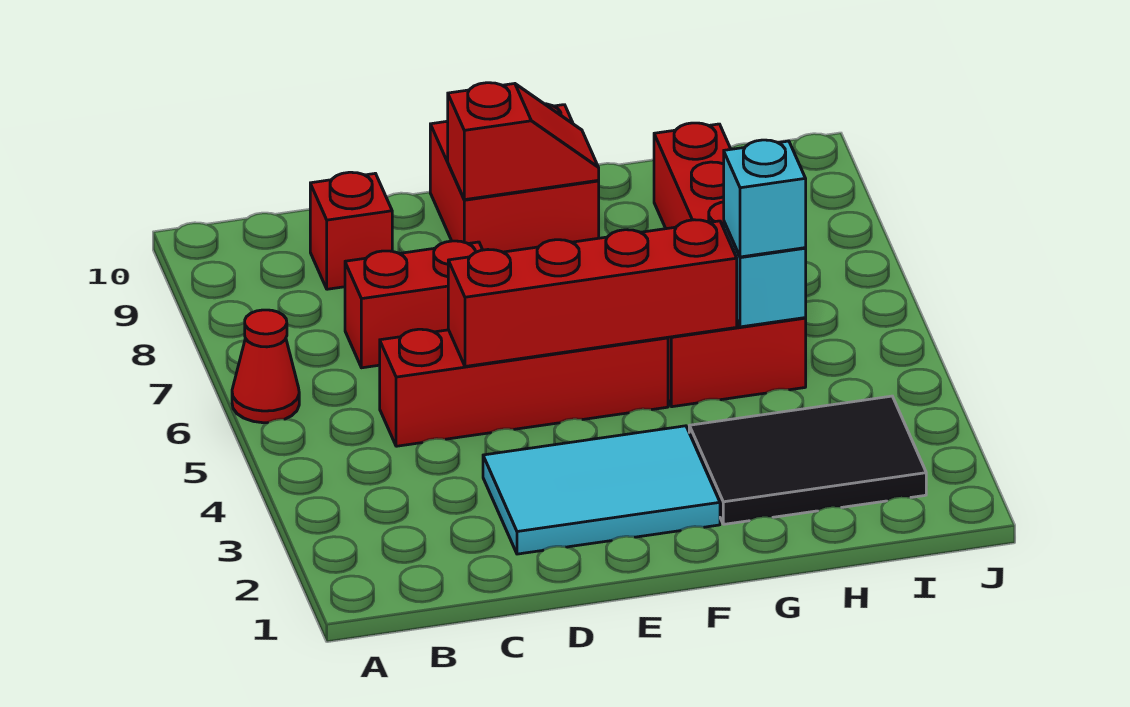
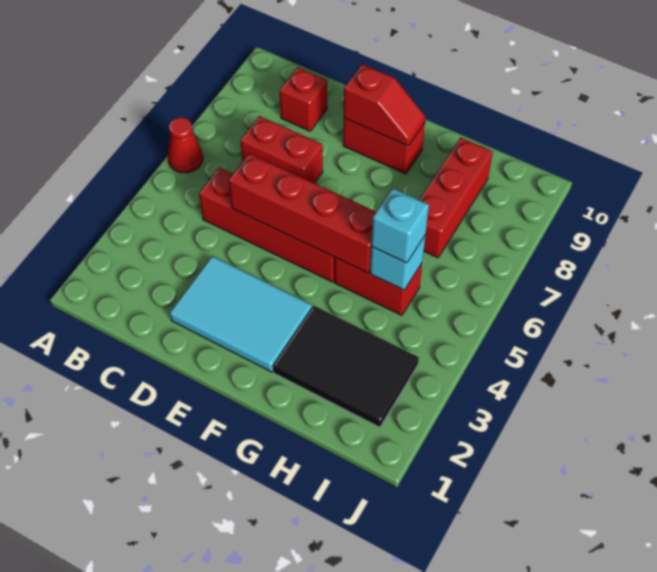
red brick E9:F10 level 1 -> red brick E9:F9 level 1

